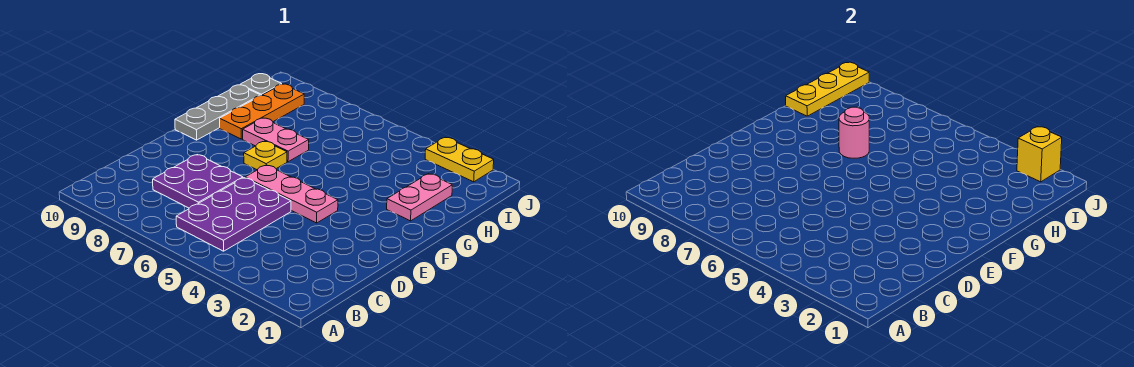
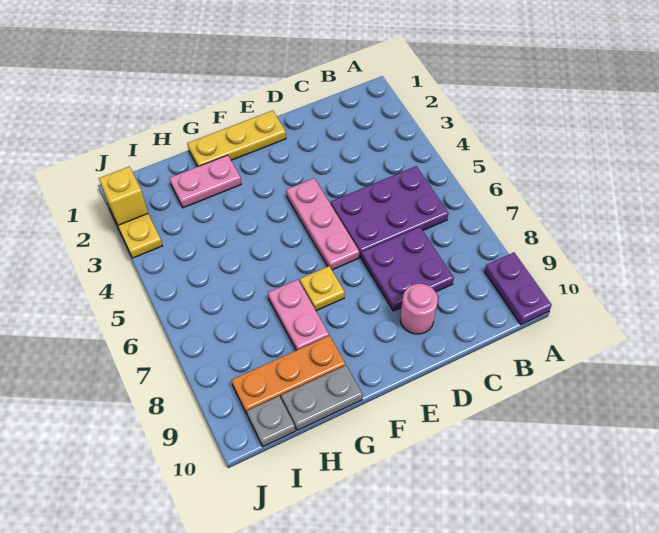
none -> purple plate A9:A10 level 1
grey plate F10:H10 level 1 -> grey plate G10:H10 level 1
pink round brick G7 level 2 -> pink round brick D9 level 1
yellow plate H10:J10 level 2 -> yellow plate E1:G1 level 1

